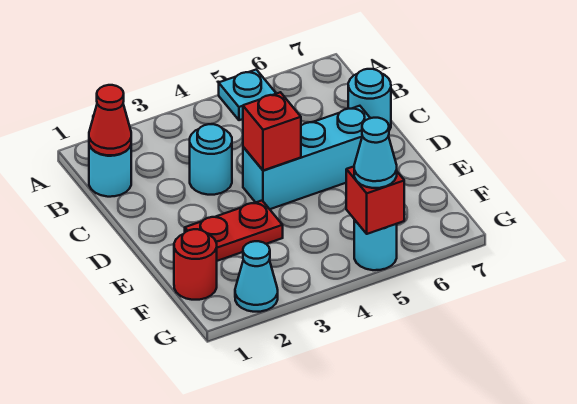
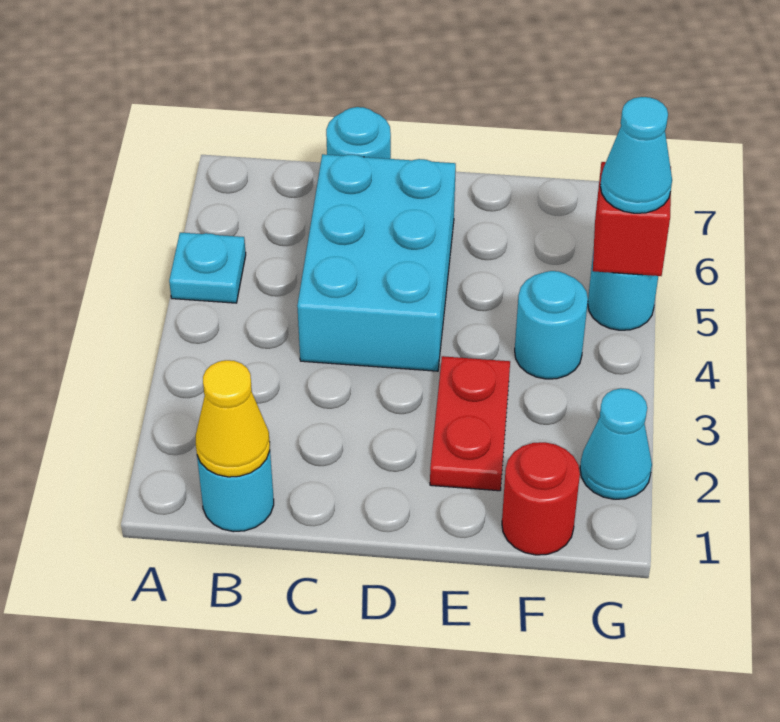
red cone B1 level 2 -> yellow cone B1 level 2
cyan round brick C3 level 1 -> cyan round brick F4 level 1
cyan brick D4:D6 level 1 -> cyan brick C4:D6 level 1
red brick D4 level 2 -> none

